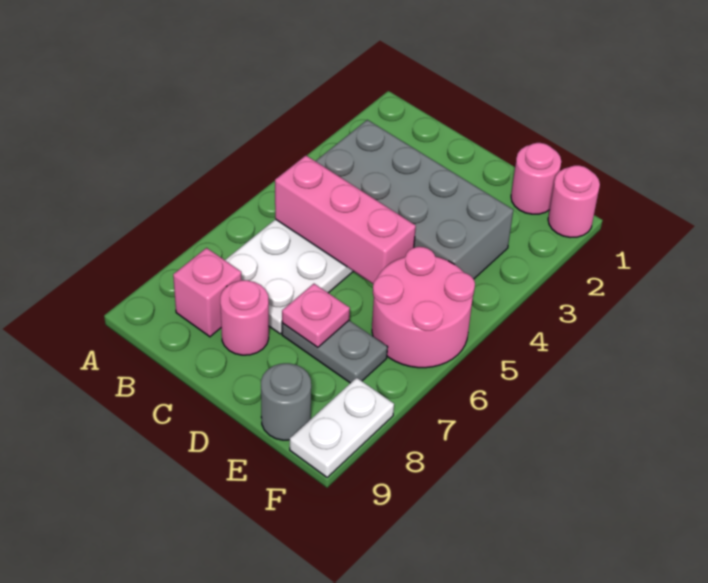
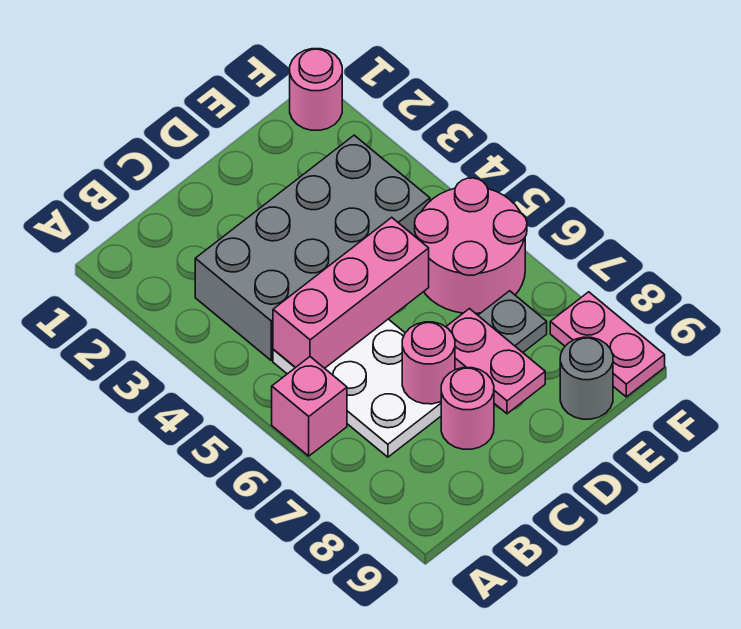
pink brick B8 level 1 -> pink brick A6 level 1
pink plate D7 level 2 -> pink plate D7:D8 level 2
pink round brick E1 level 1 -> pink round brick C7 level 2
white plate F8:F9 level 1 -> pink plate F8:F9 level 1

